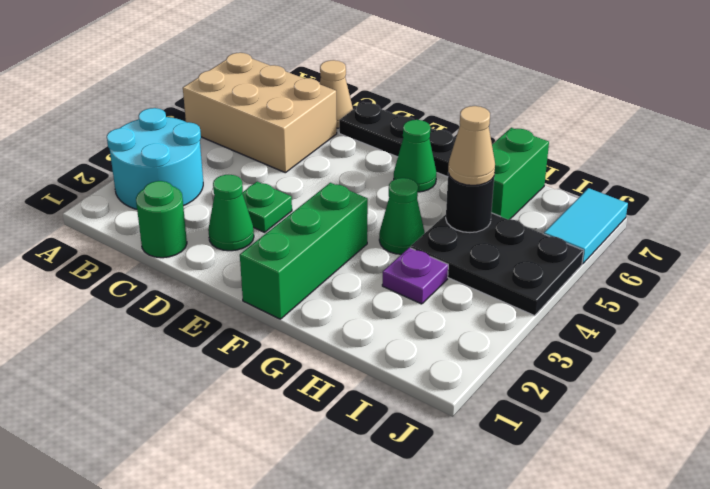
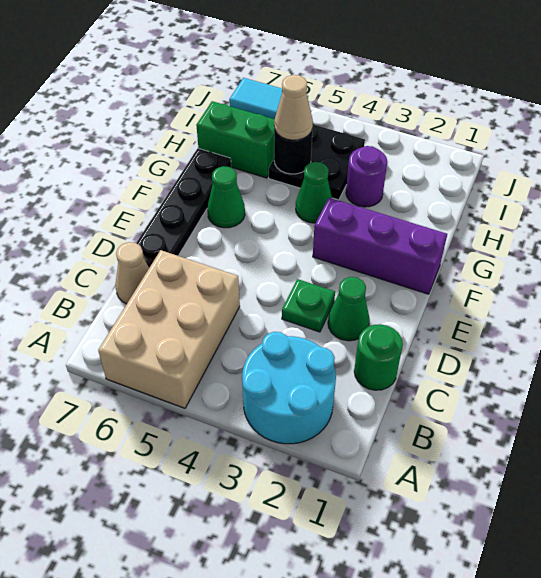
green brick F1:F3 level 1 -> purple brick F1:F3 level 1
purple plate H3 level 1 -> purple round brick H3 level 1
black plate H4:J5 level 1 -> black plate H4:I5 level 1

